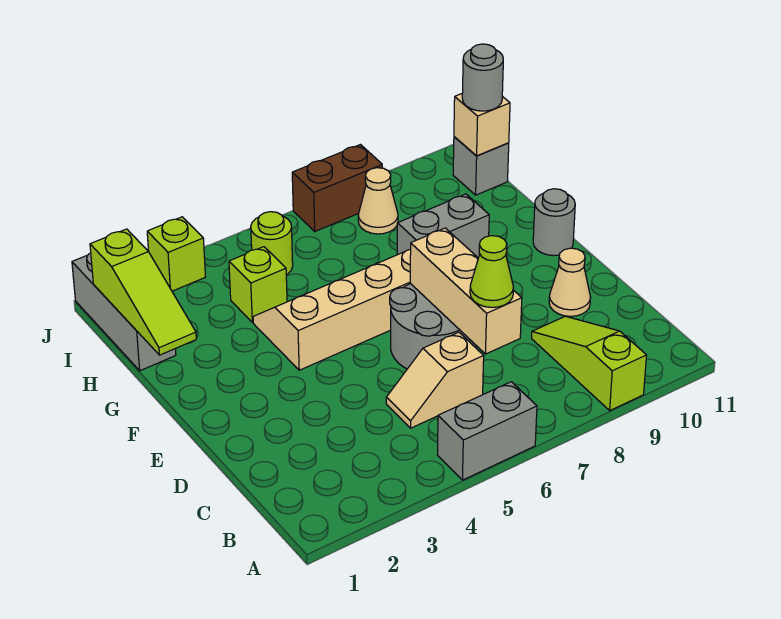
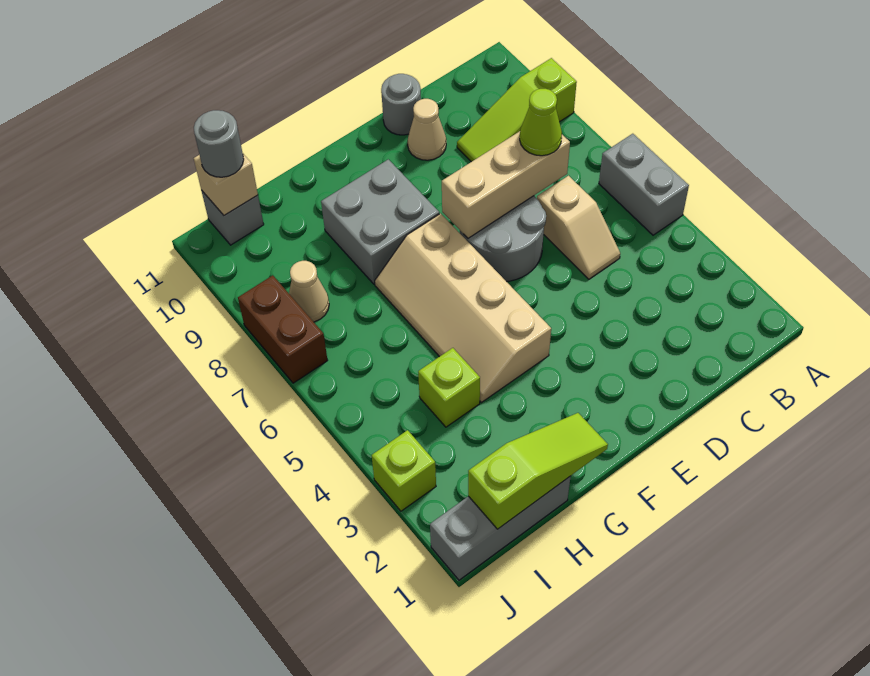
grey round brick F11 level 1 -> grey round brick D11 level 1
grey brick G8:G9 level 1 -> grey brick F8:G9 level 1
lime round brick I5 level 1 -> none

